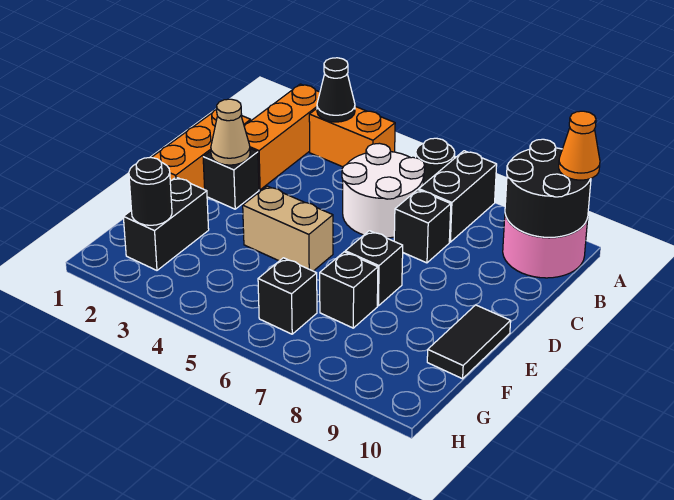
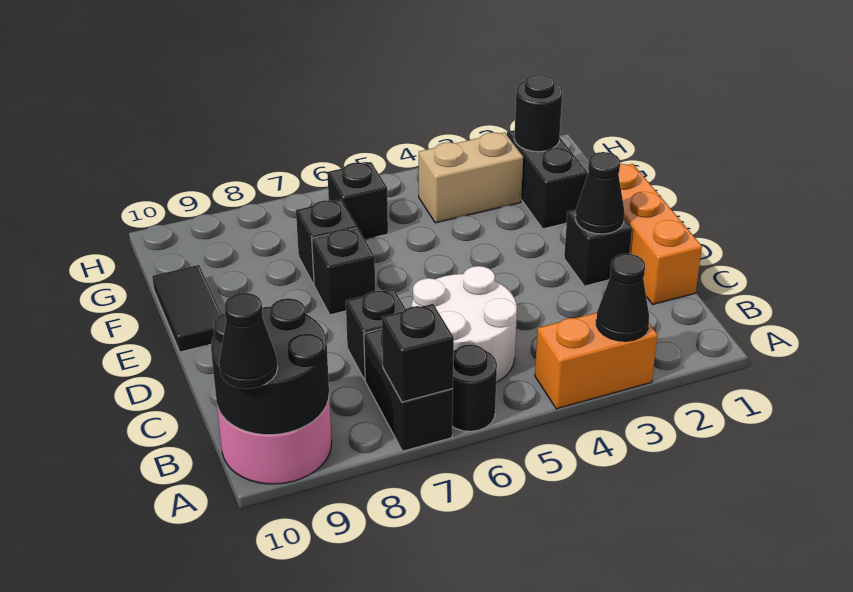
orange brick A2:C2 level 1 -> none
none -> black brick A7 level 2
orange cone A10 level 3 -> black cone A10 level 3
tan cone D2 level 2 -> black cone D2 level 2
tan brick E4:E5 level 1 -> tan brick G3:G4 level 1

